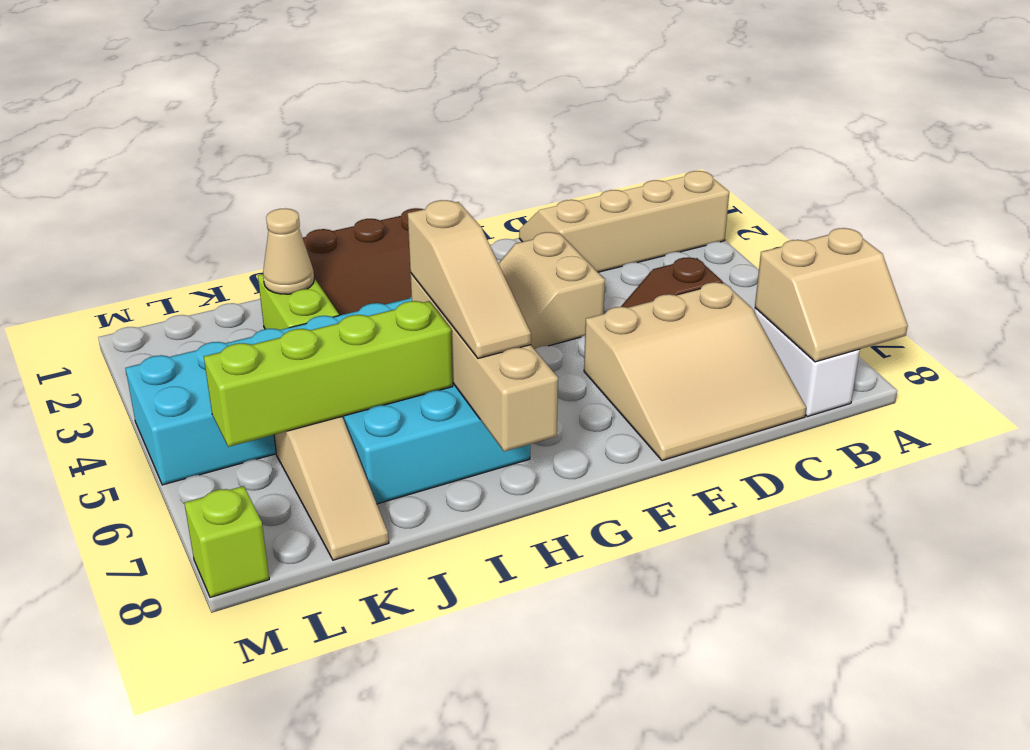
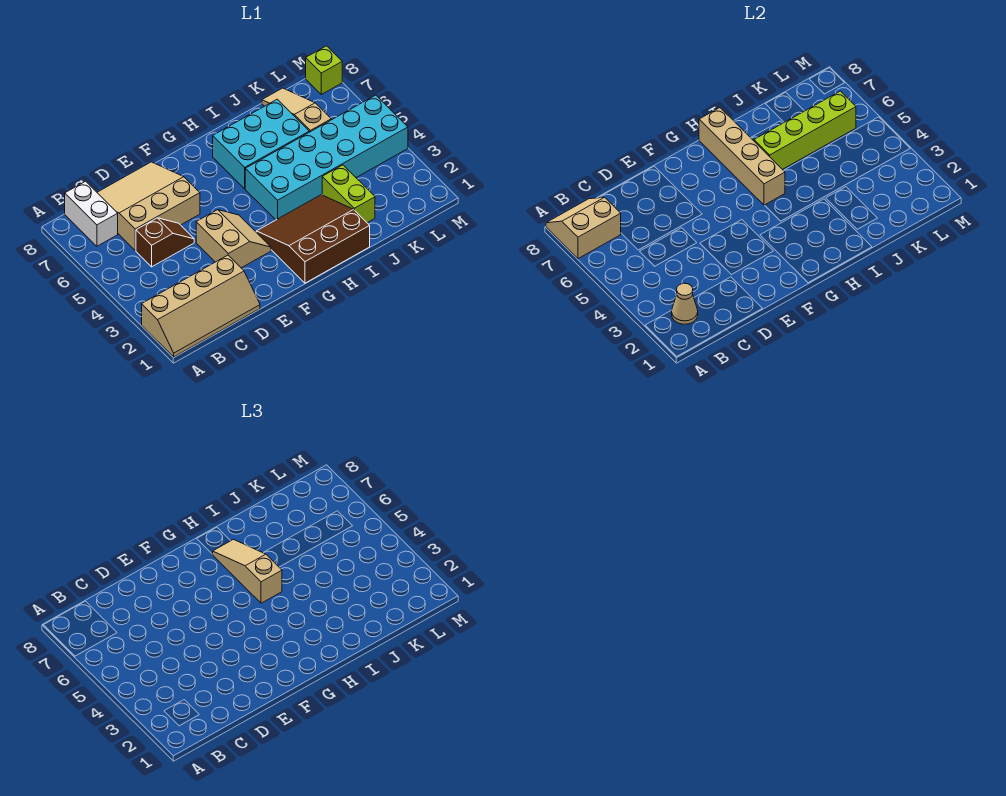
tan cone J2 level 2 -> tan cone B2 level 2

